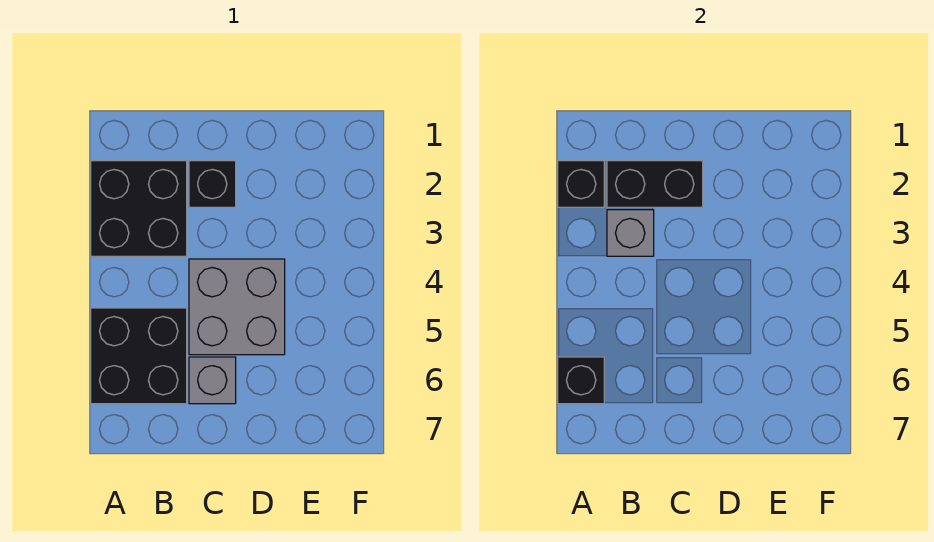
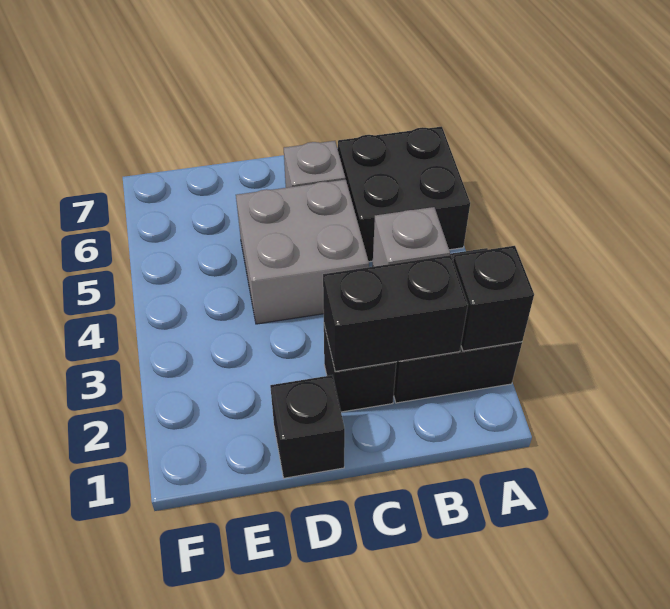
black brick A6 level 2 -> black brick D1 level 1

